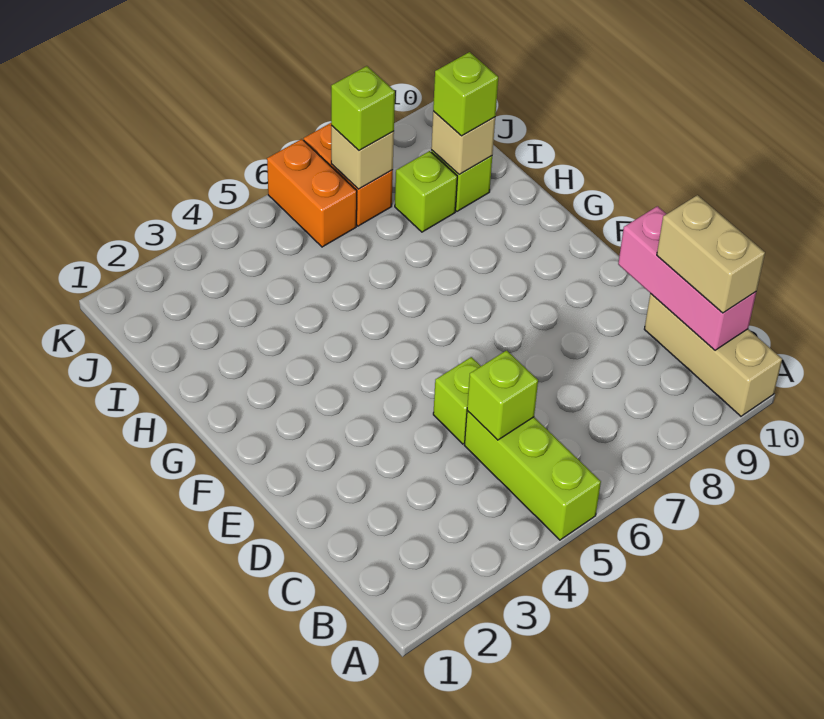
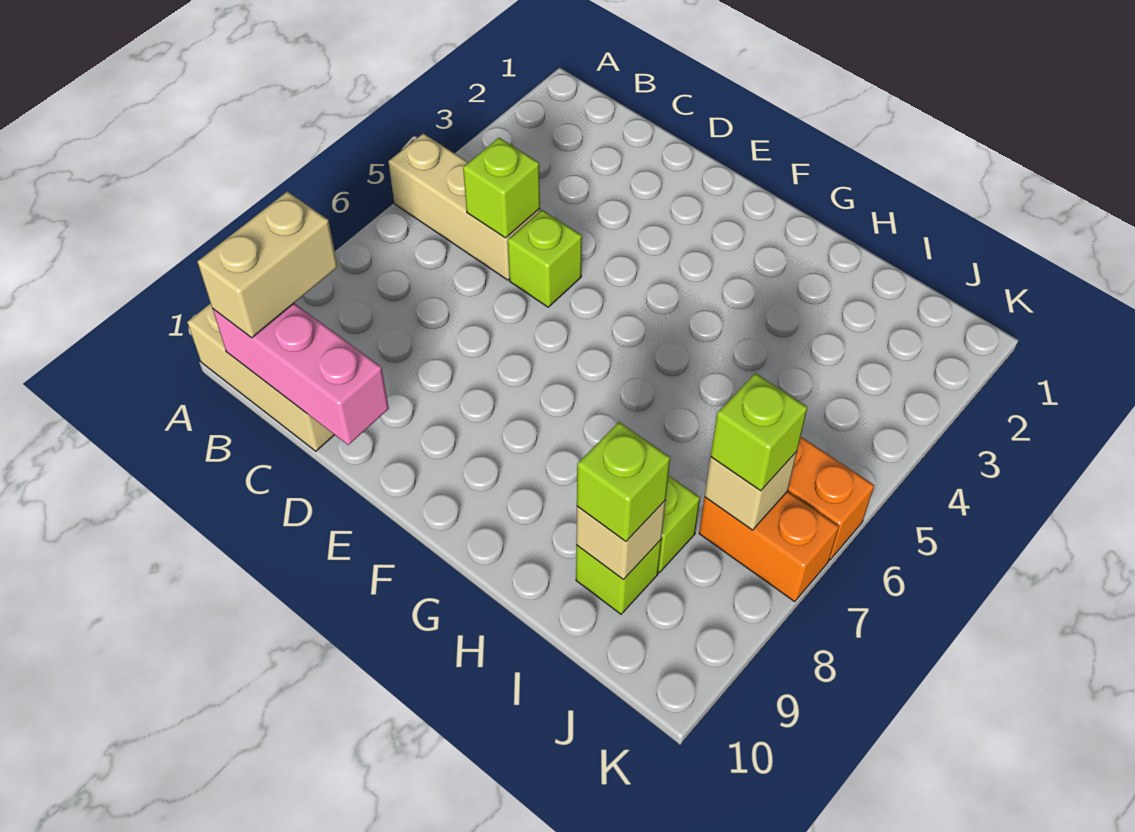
lime brick A5:C5 level 1 -> tan brick A5:C5 level 1
tan brick B10:C10 level 3 -> tan brick B9:B10 level 3

